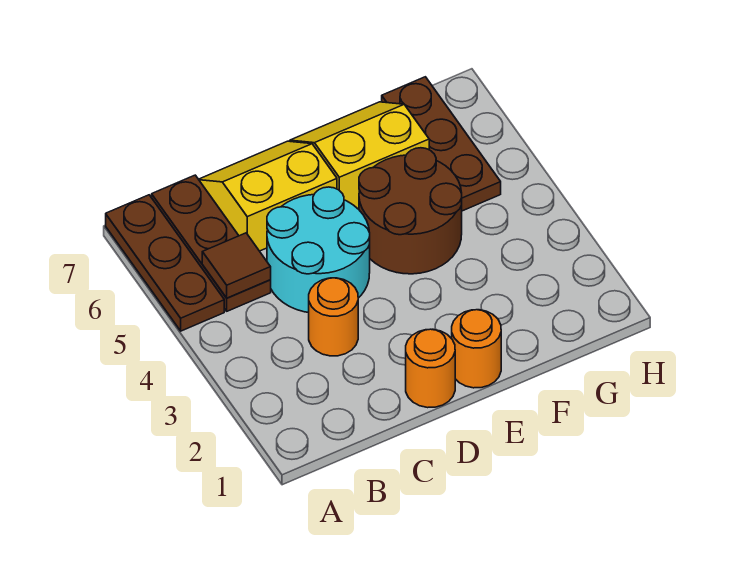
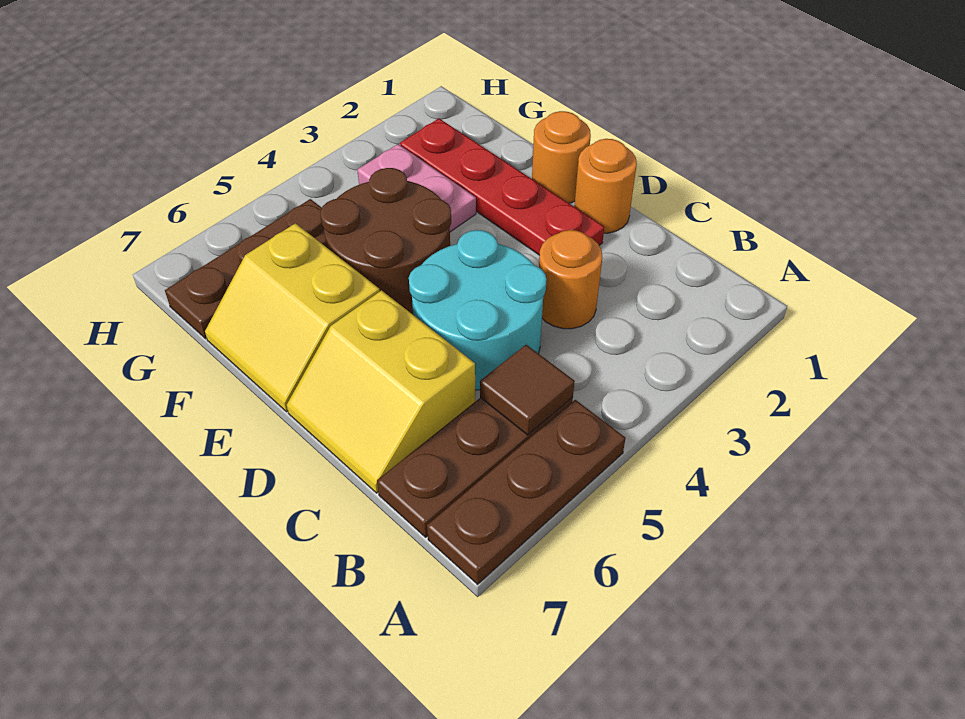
none -> red plate D2:G2 level 1
none -> pink plate F3:G3 level 1

